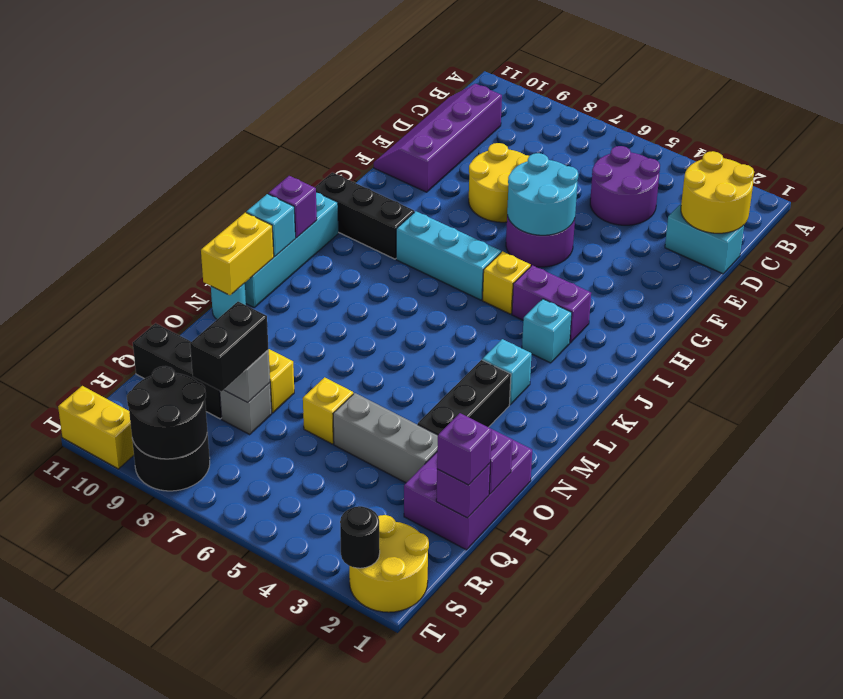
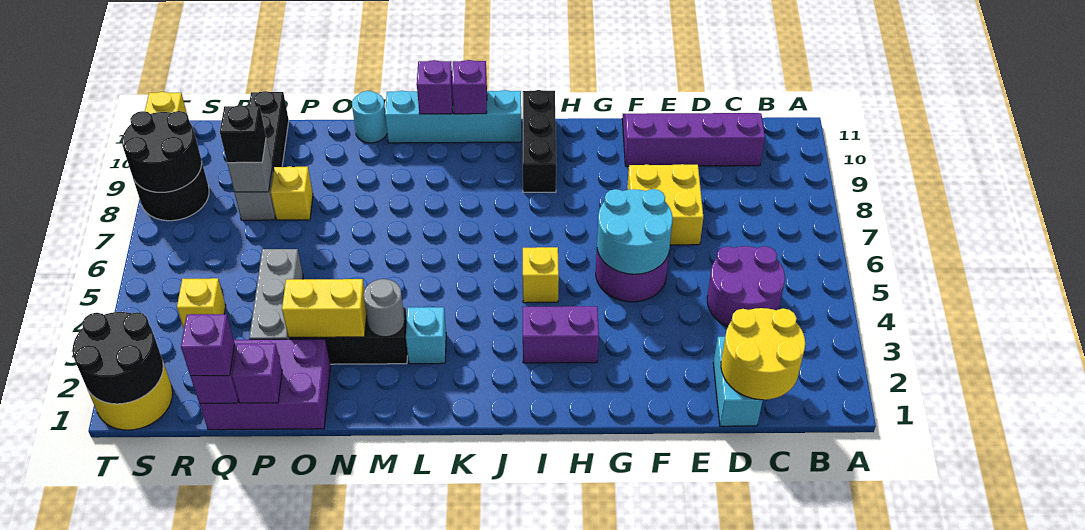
yellow round brick E7:F8 level 1 -> yellow brick E7:F8 level 1
purple brick I3:I4 level 1 -> purple brick H3:I3 level 1
cyan brick I6:I8 level 1 -> none
cyan brick J3 level 1 -> none
cyan brick L11 level 2 -> purple brick L11 level 2
none -> grey round brick M3 level 2
yellow brick M11:N11 level 2 -> yellow brick N3:O3 level 2
yellow brick P6 level 1 -> yellow brick R4 level 1
black brick Q8:R8 level 3 -> black brick Q8 level 3
black round brick T2 level 2 -> black round brick S1:T2 level 2

